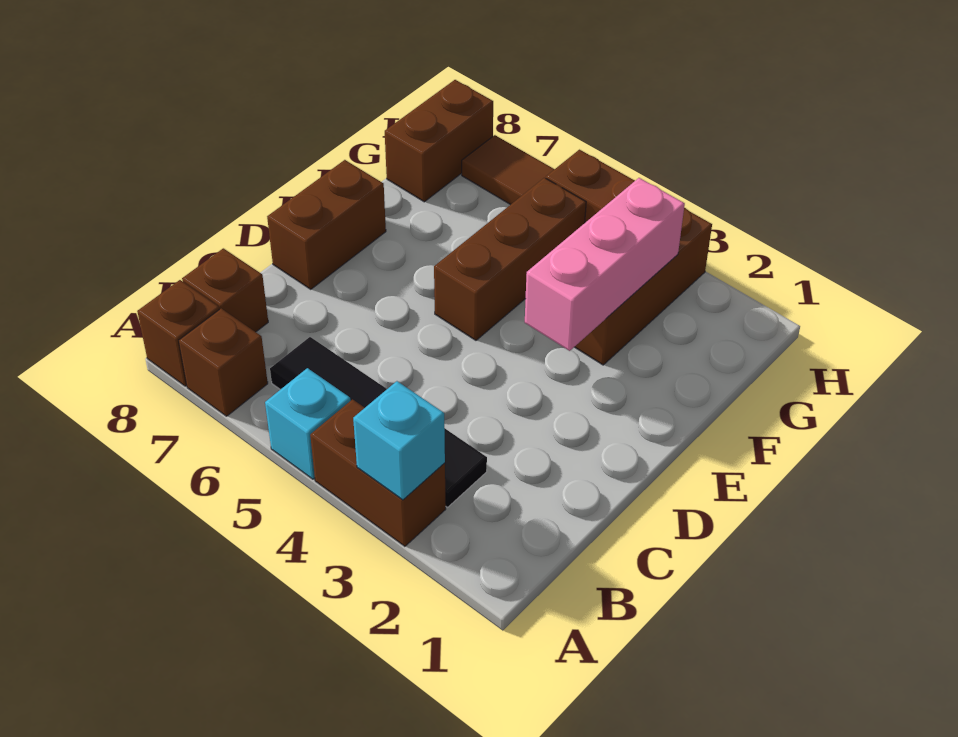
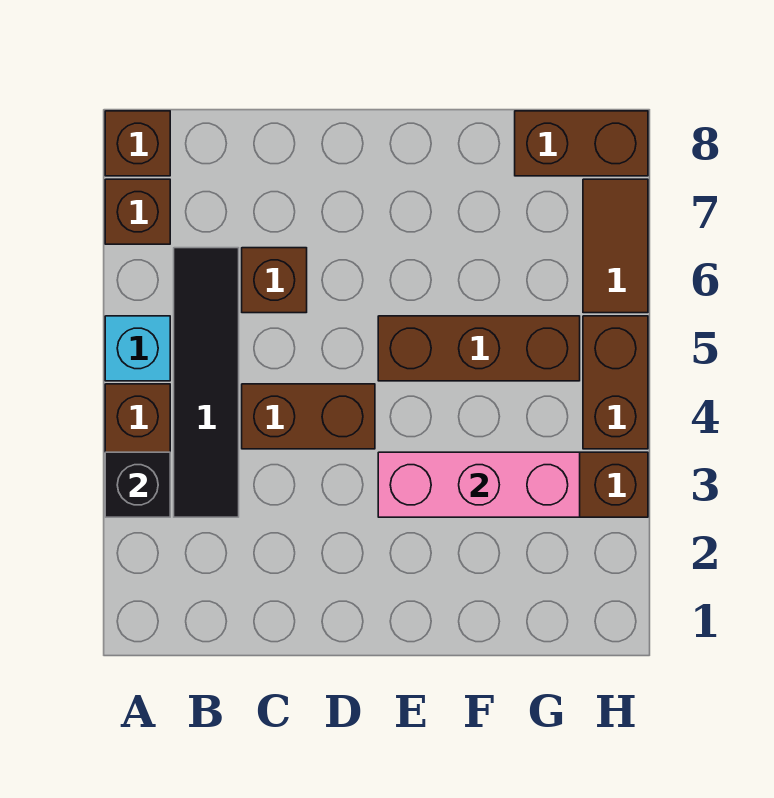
cyan brick A3 level 2 -> black brick A3 level 2
brown brick B8 level 1 -> brown brick C6 level 1
brown brick D8:E8 level 1 -> brown brick C4:D4 level 1

